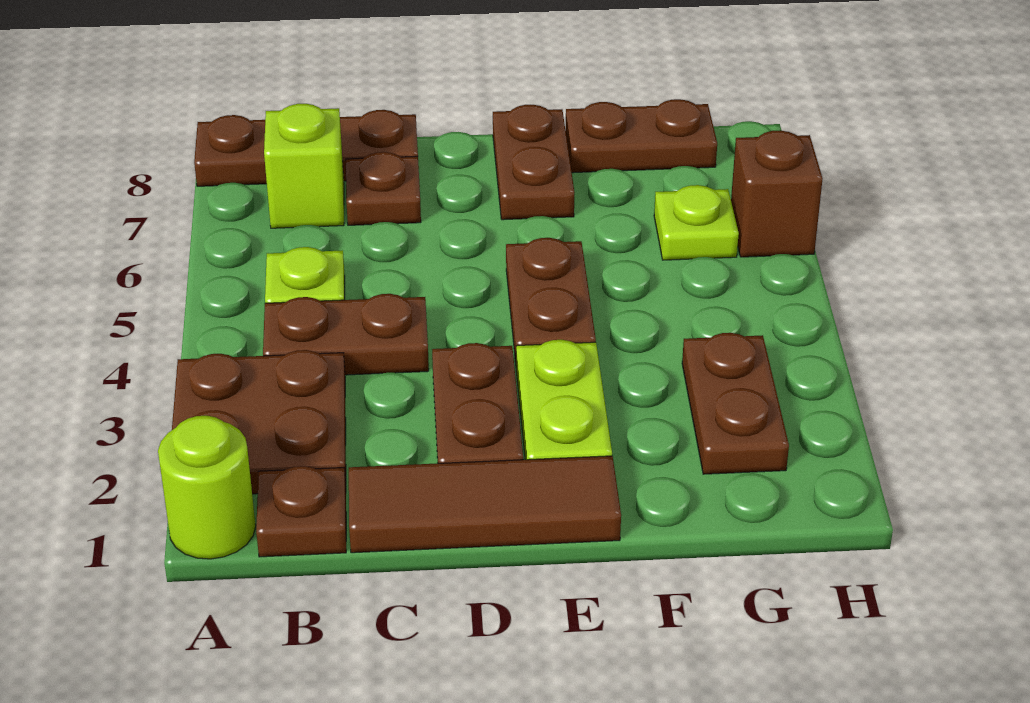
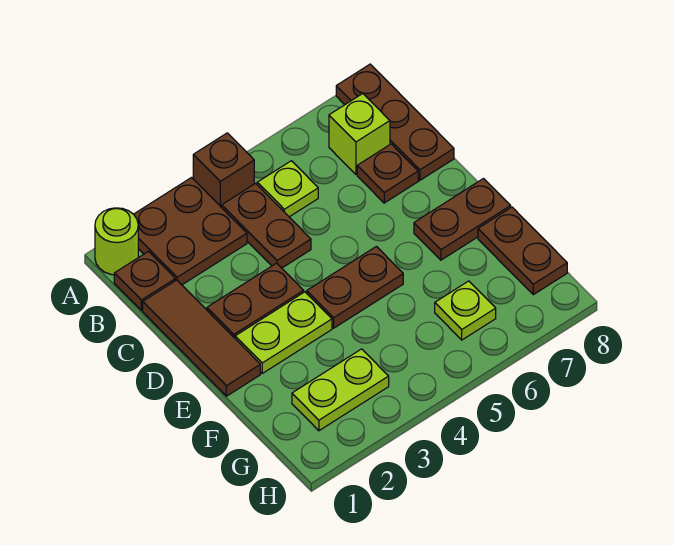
brown plate G2:G3 level 1 -> lime plate G2:G3 level 1
brown brick H6 level 1 -> brown brick A4 level 1

